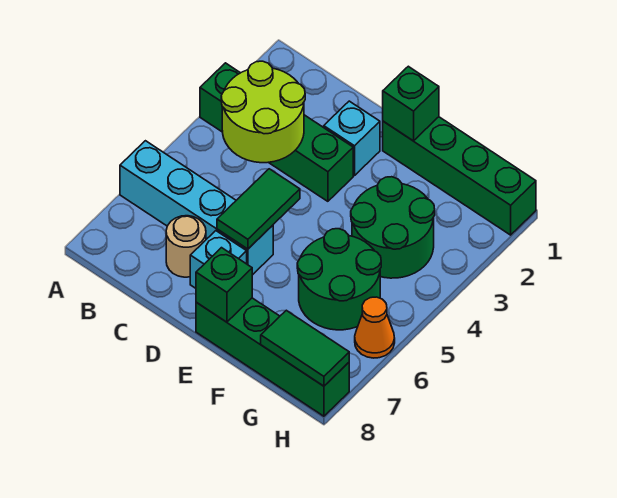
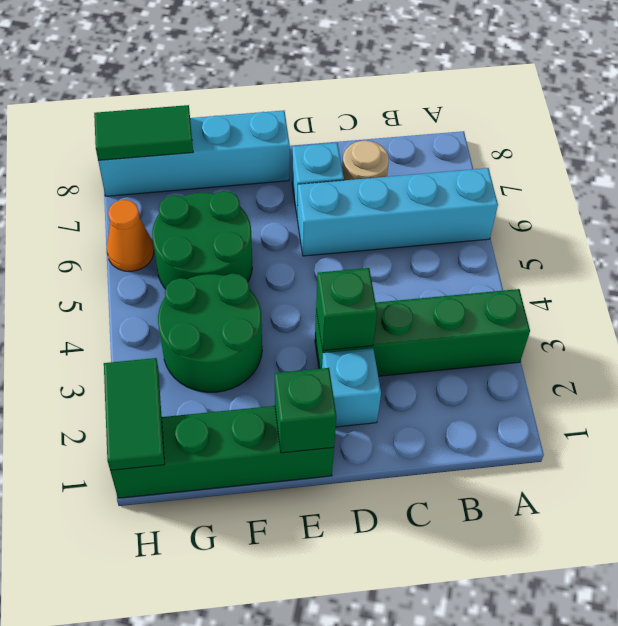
lime round brick B3:C4 level 2 -> none
green tile D5:D6 level 2 -> green tile H1:H2 level 2
green brick E8:H8 level 1 -> cyan brick E8:H8 level 1
green brick E8 level 2 -> green brick D3 level 2

